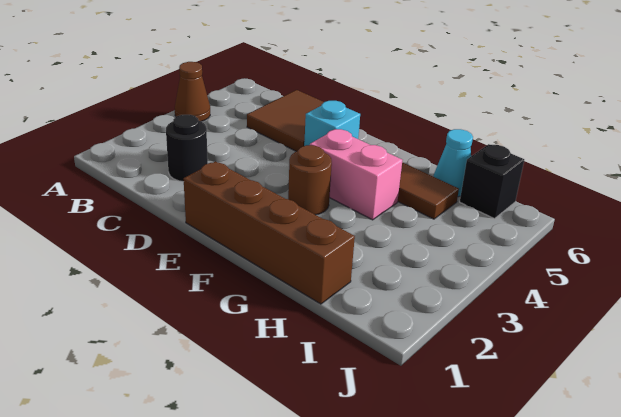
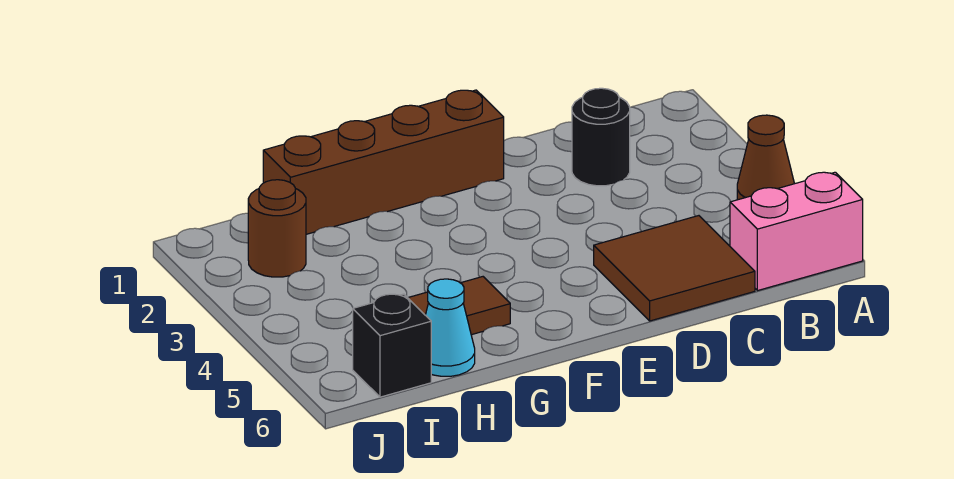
cyan brick E5 level 1 -> none
brown round brick F3 level 1 -> brown round brick I2 level 1
pink brick F4:G4 level 1 -> pink brick A6:B6 level 1

